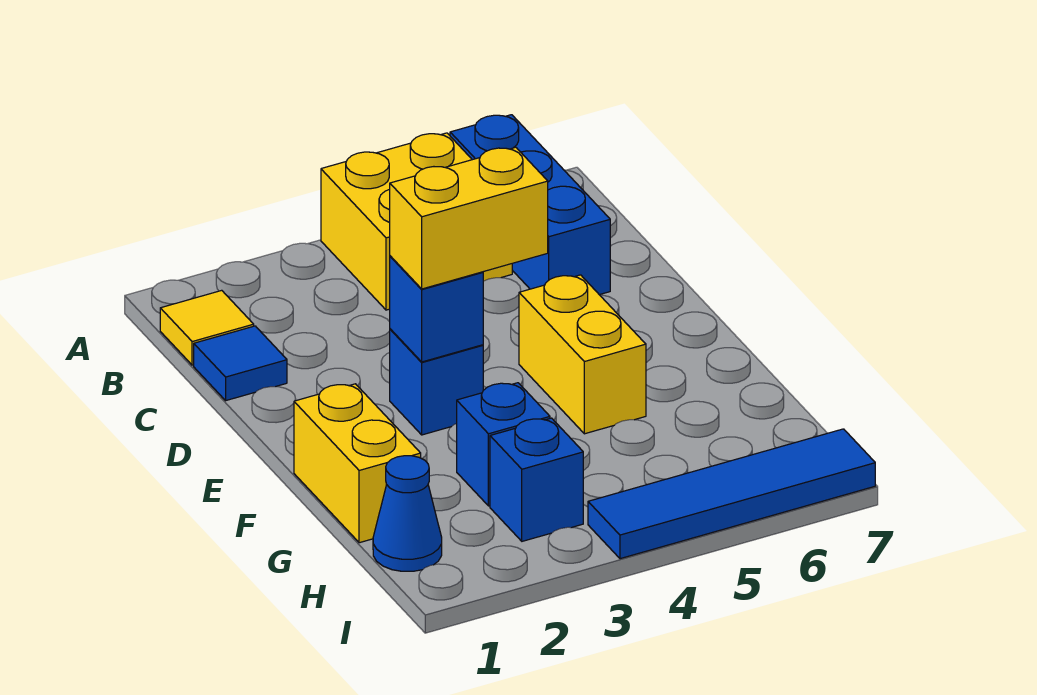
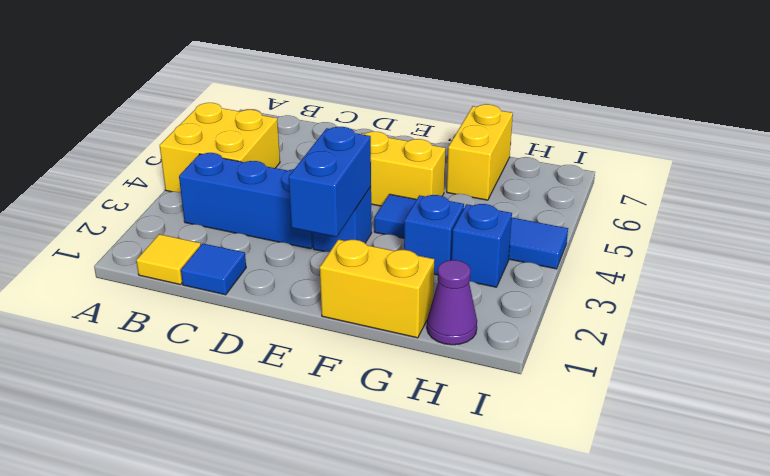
blue brick A6:C6 level 1 -> blue brick B3:D3 level 1
blue brick E3 level 2 -> blue brick E2:E3 level 2
yellow brick E3:E4 level 3 -> yellow brick G6:G7 level 1
blue cone H1 level 1 -> purple cone H1 level 1
blue tile I4:I7 level 1 -> blue tile F4:I4 level 1

